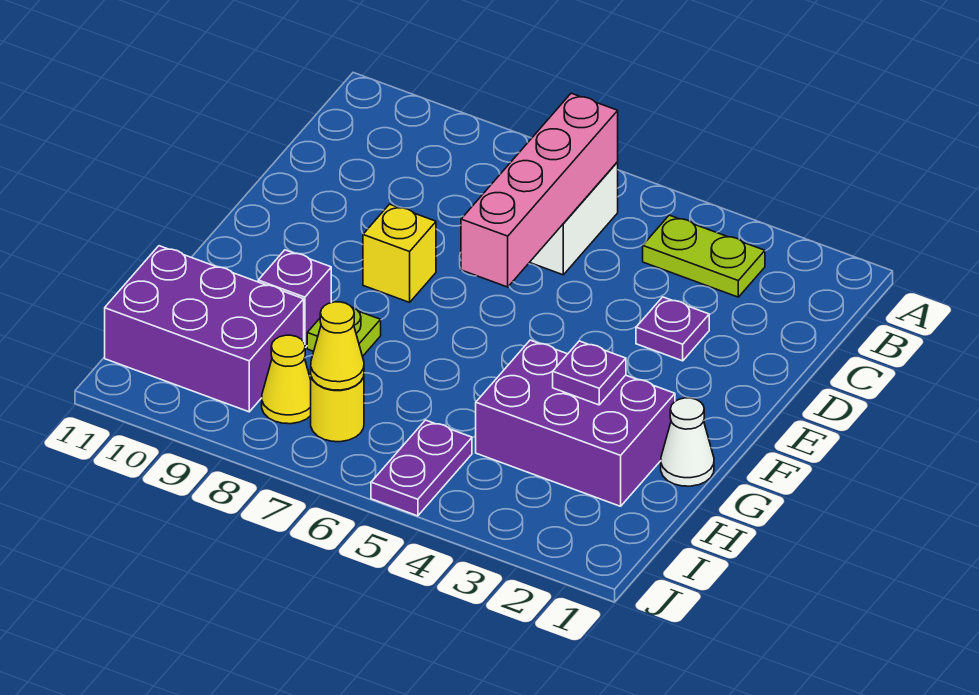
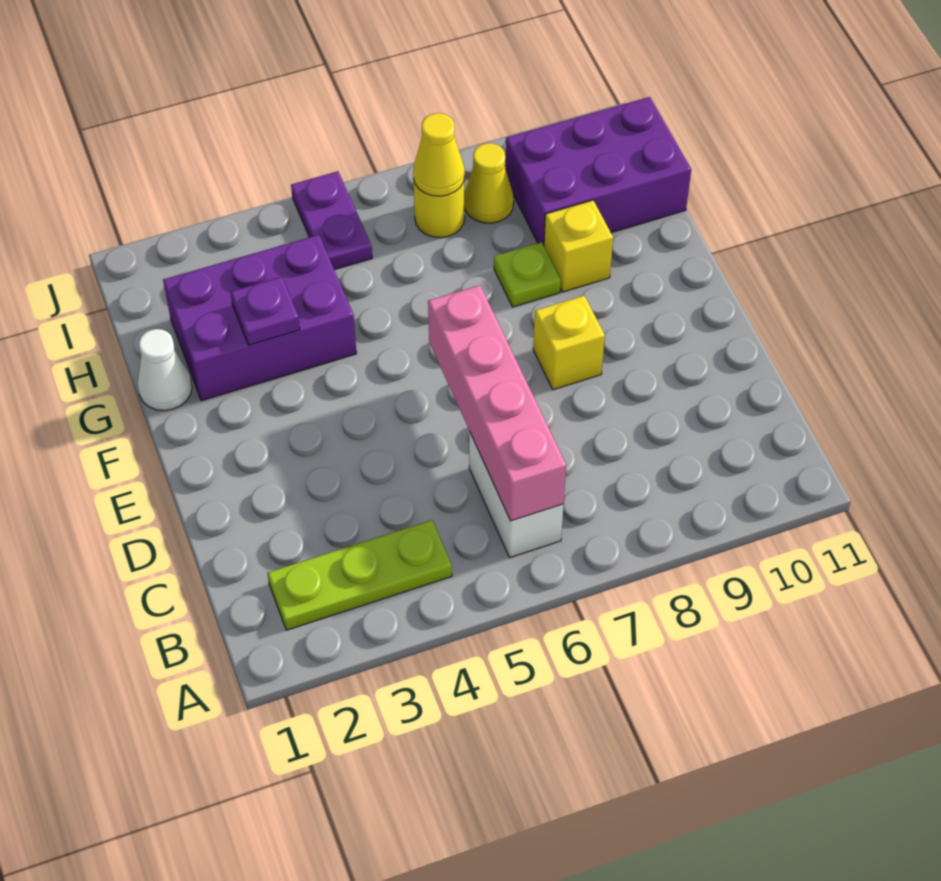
lime plate B3:B4 level 1 -> lime plate B2:B4 level 1
purple plate D3 level 1 -> none
purple brick G9 level 1 -> yellow brick G9 level 1

